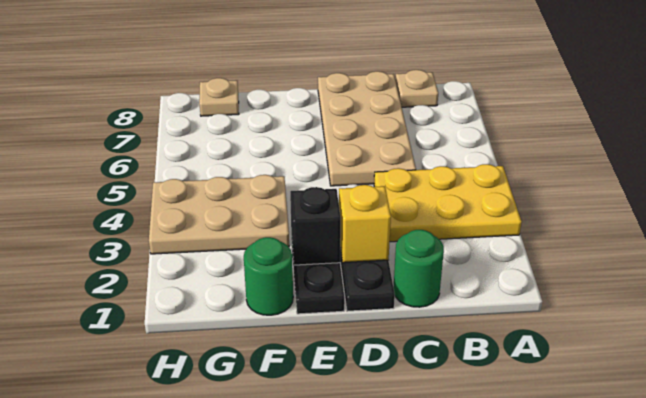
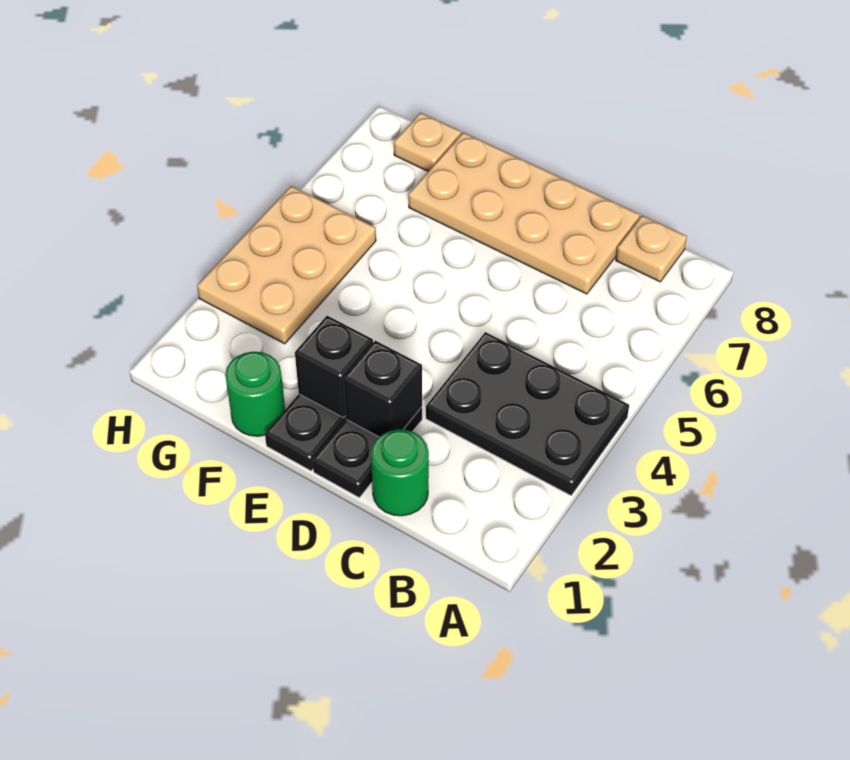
yellow plate A3:C4 level 1 -> black plate A3:C4 level 1
tan plate C5:D8 level 1 -> tan plate C7:F8 level 1
yellow brick D2 level 2 -> black brick D2 level 2
tan plate F3:H4 level 1 -> tan plate G3:H5 level 1

